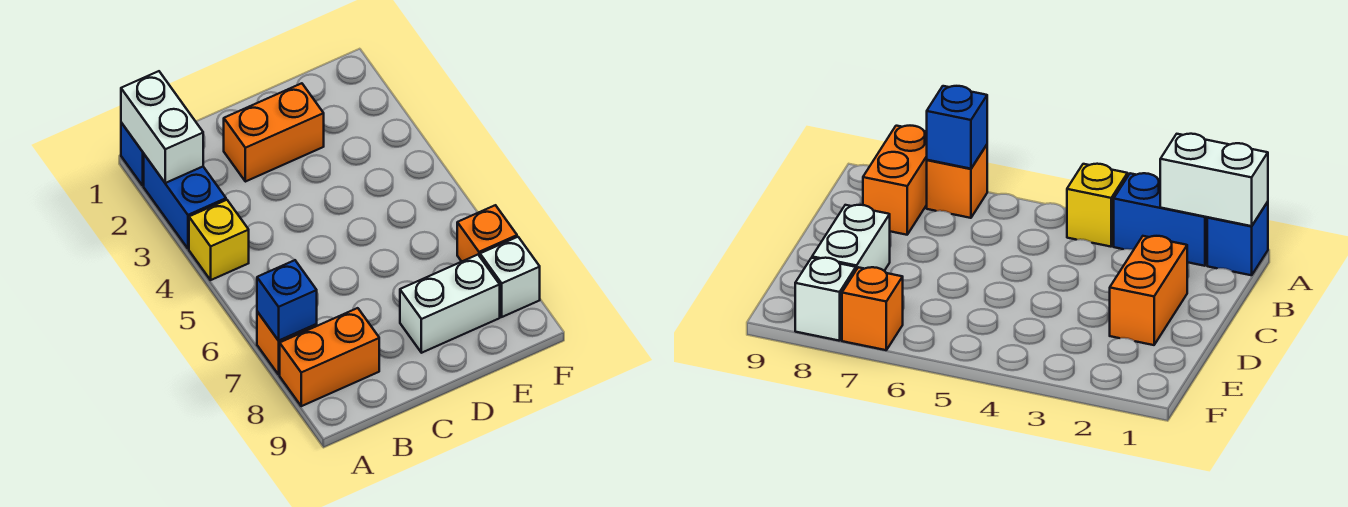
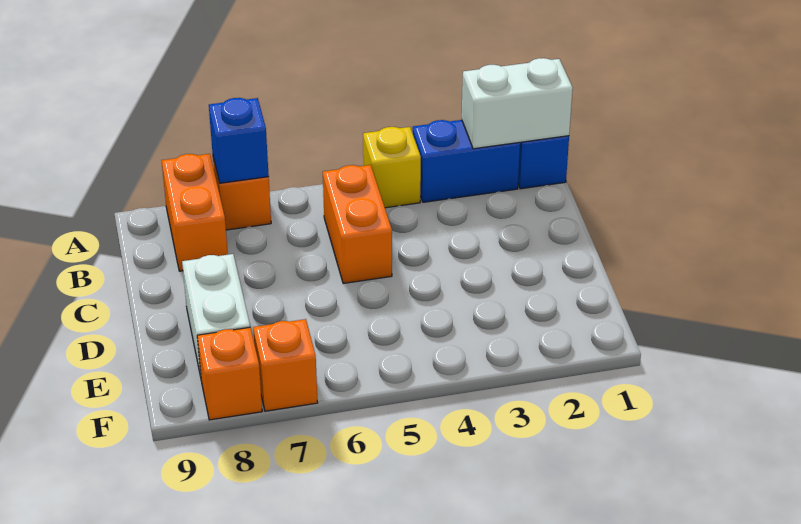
orange brick C2:D2 level 1 -> orange brick B5:C5 level 1
white brick F8 level 1 -> orange brick F8 level 1

